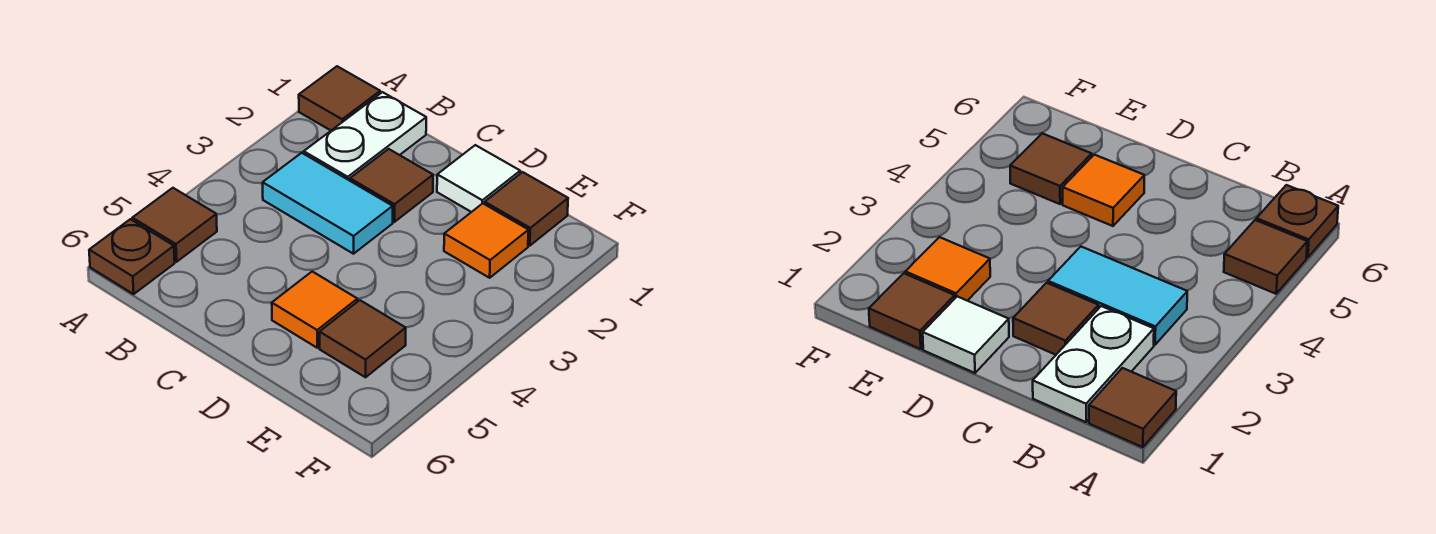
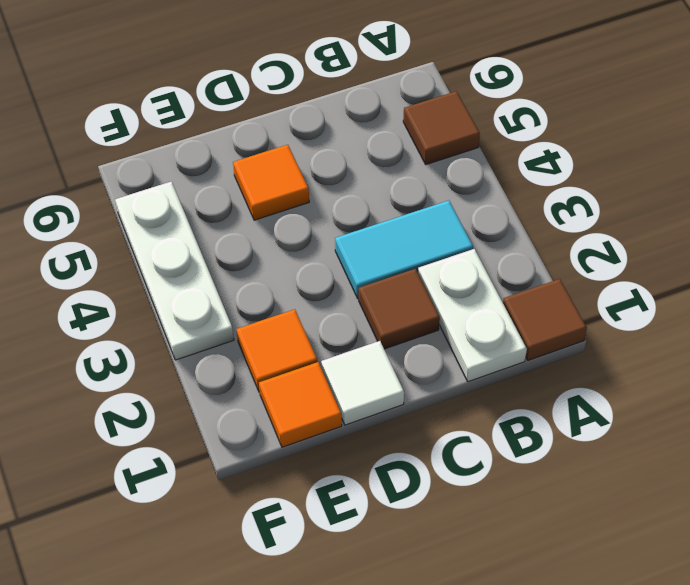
brown plate A6 level 1 -> none
brown tile E1 level 1 -> orange tile E1 level 1
brown tile E5 level 1 -> none
none -> white plate F3:F5 level 1

